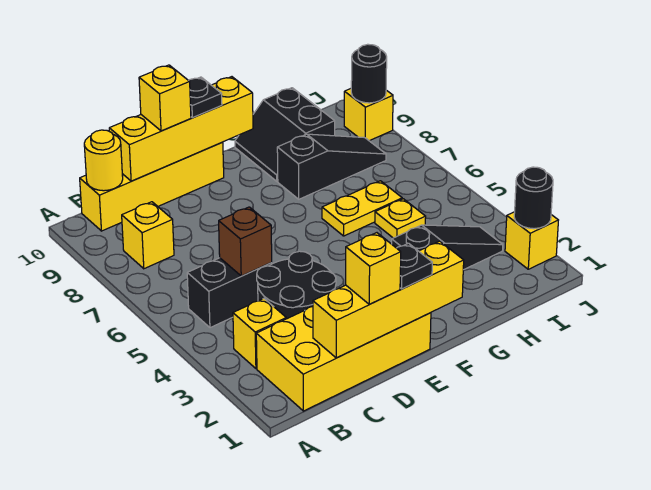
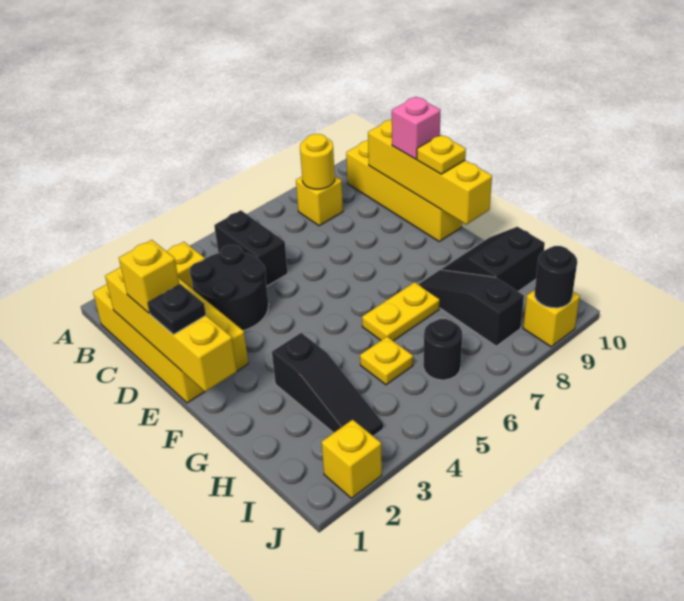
yellow round brick B10 level 2 -> yellow round brick B8 level 2
brown brick C5 level 2 -> none
yellow brick D10 level 3 -> pink brick D10 level 3
black plate E10 level 3 -> yellow plate E10 level 3
yellow plate G6:H6 level 1 -> yellow plate G6:G7 level 1
black slope G8:I8 level 1 top G -> black slope G8:I8 level 1 top I
black round brick J2 level 2 -> black round brick I6 level 1

